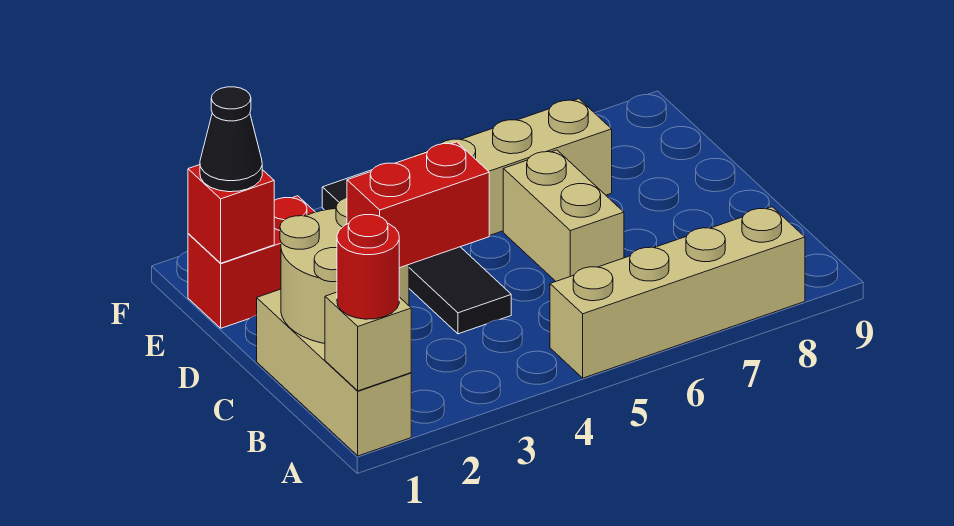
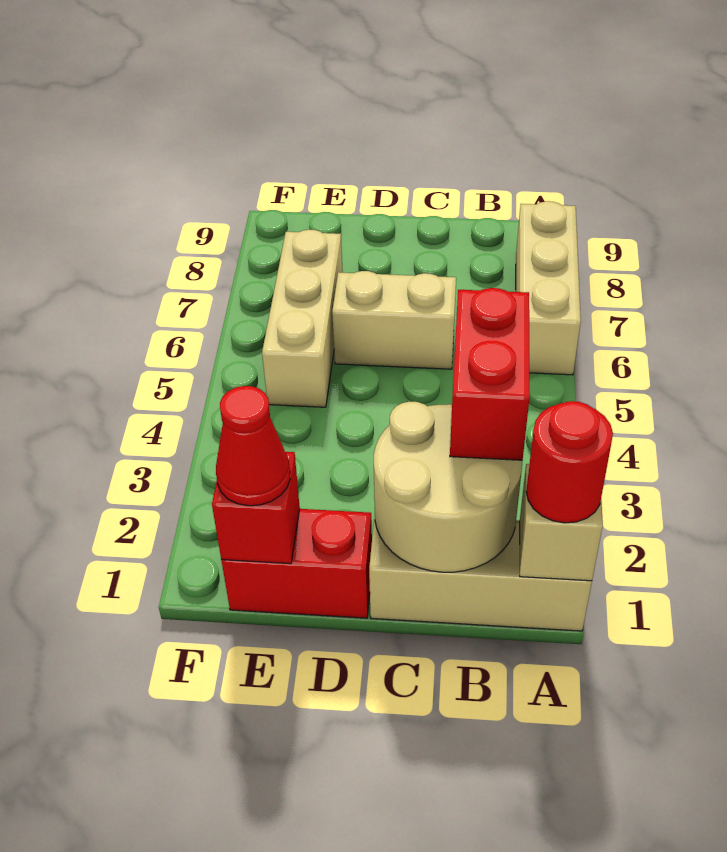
tan brick A5:A8 level 1 -> tan brick A6:A8 level 1
black tile C4:F4 level 1 -> none
red brick E1:E2 level 1 -> red brick D1:E1 level 1
black cone E1 level 3 -> red cone E1 level 3

